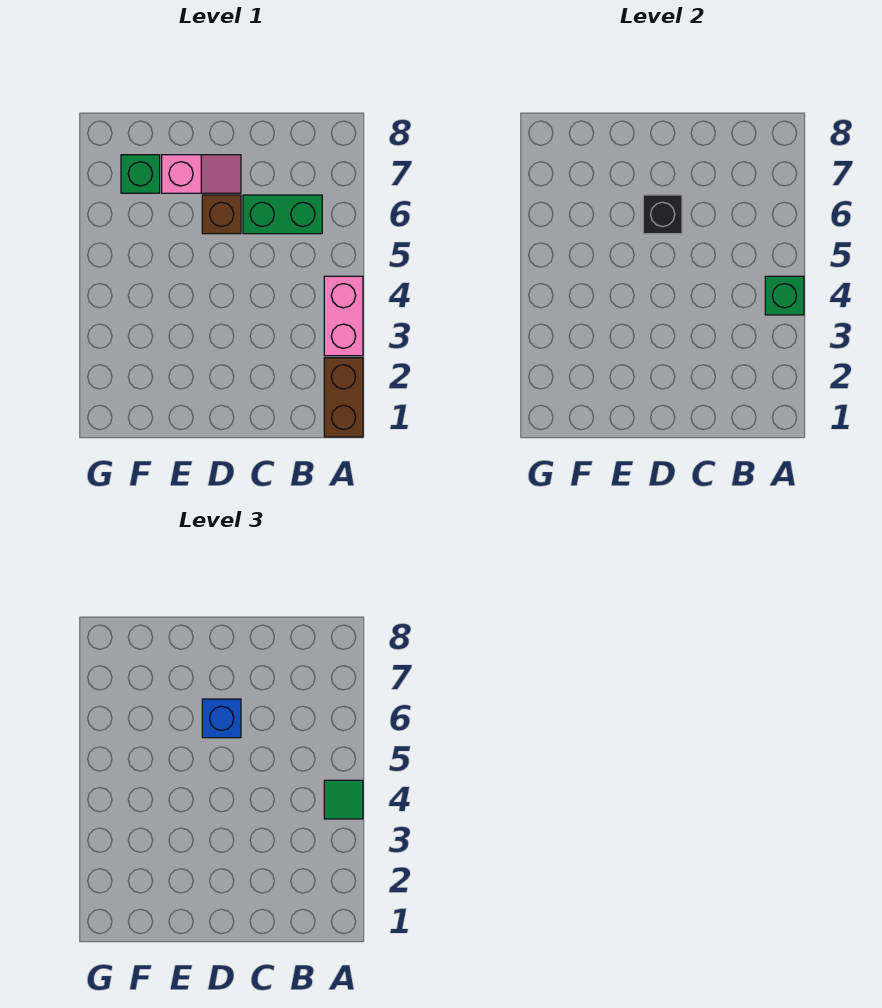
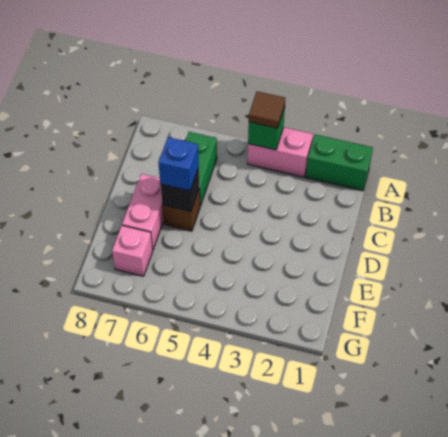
brown brick A1:A2 level 1 -> green brick A1:A2 level 1
green tile A4 level 3 -> brown tile A4 level 3
pink slope D7:E7 level 1 top E -> pink brick D7:E7 level 1
green brick F7 level 1 -> pink brick F7 level 1

